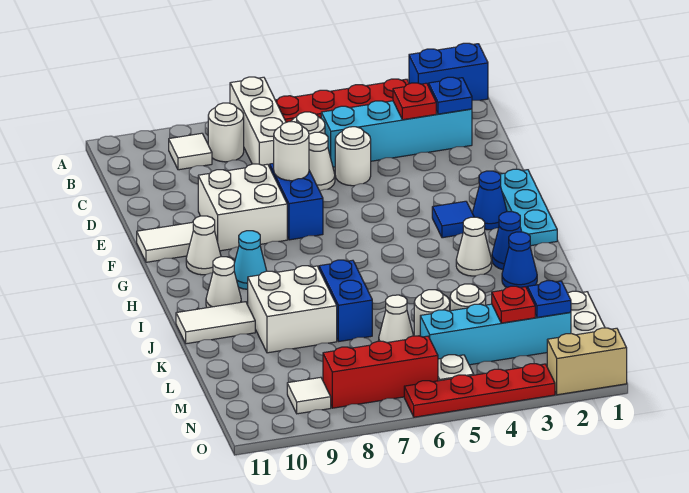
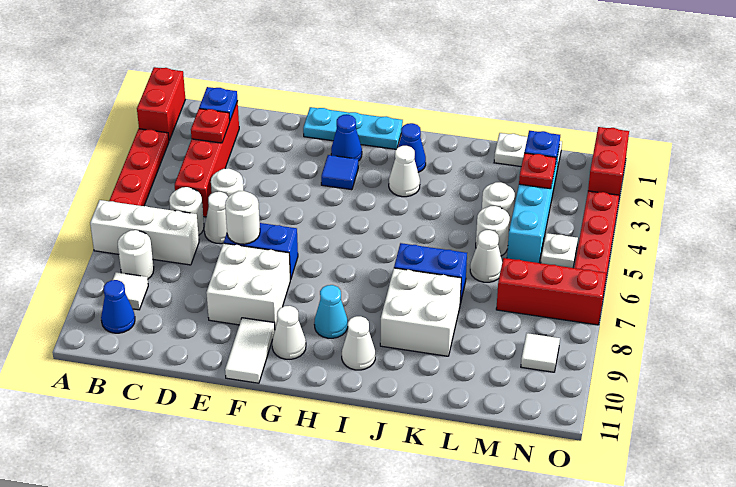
blue brick A1:A2 level 1 -> red brick A1:A2 level 1
cyan brick C2:C5 level 1 -> red brick C2:C5 level 1
blue cone J2 level 1 -> blue cone B10 level 1
white tile J10:J11 level 1 -> none
red brick N6:N8 level 1 -> red brick M7:O7 level 1
tan brick O1:O2 level 1 -> red brick O1:O2 level 1

